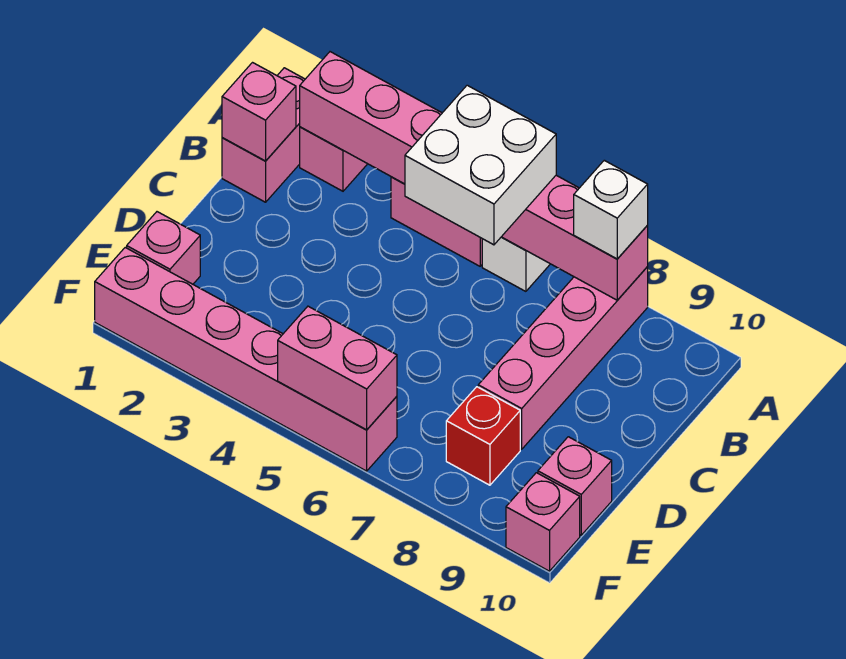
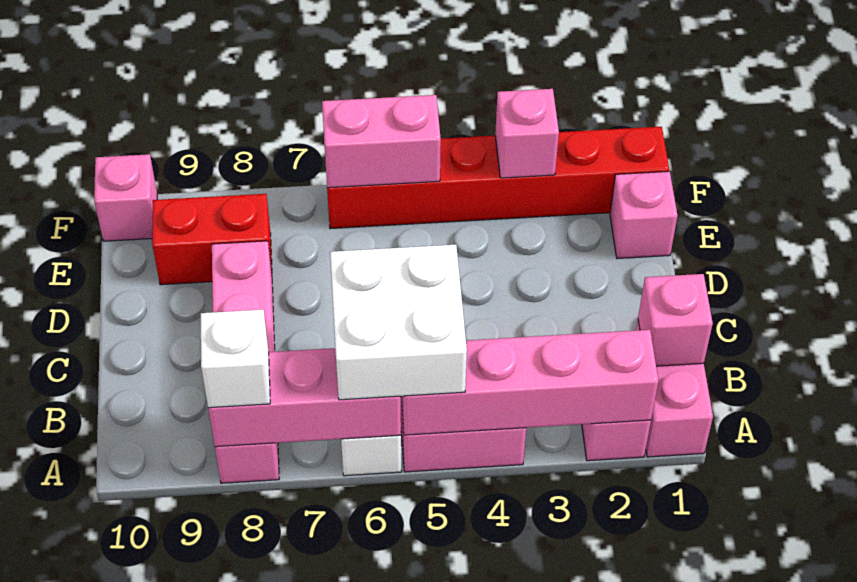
red brick E8 level 1 -> red brick E8:E9 level 1
pink brick E10 level 1 -> pink brick F3 level 2
pink brick F1:F6 level 1 -> red brick F1:F6 level 1

